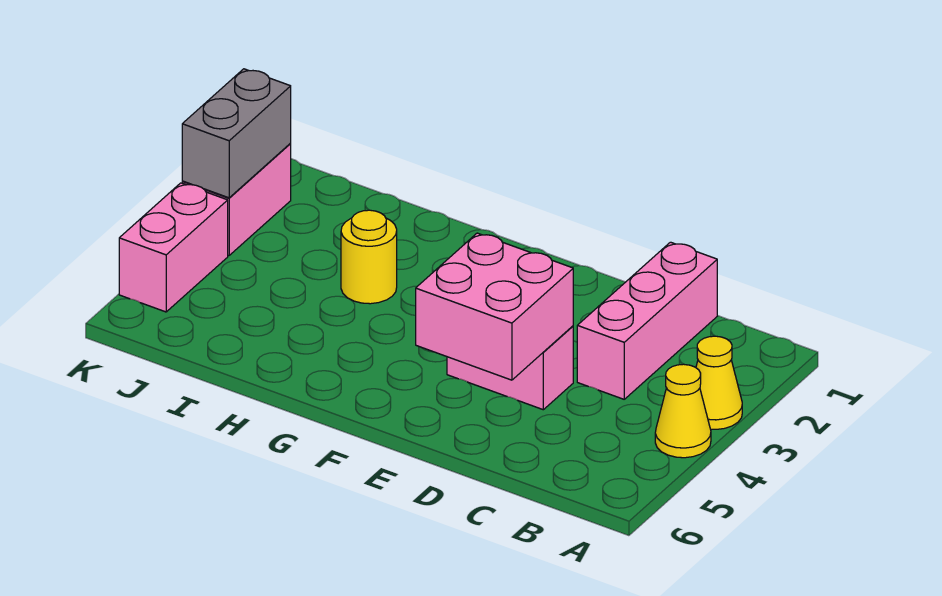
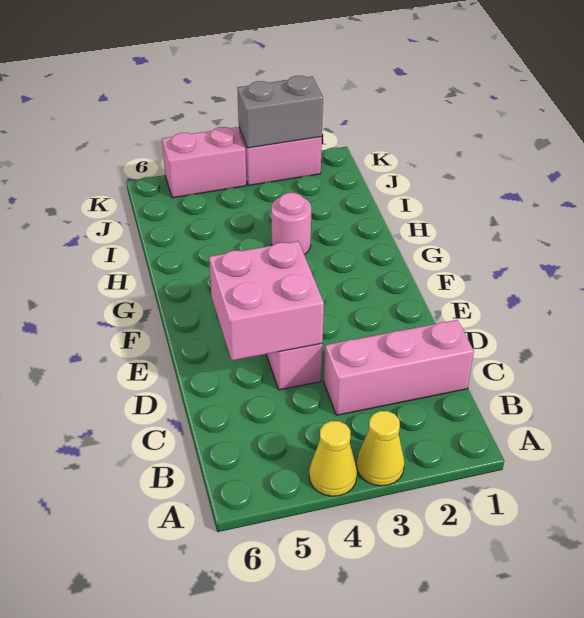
yellow round brick H3 level 1 -> pink round brick H3 level 1

